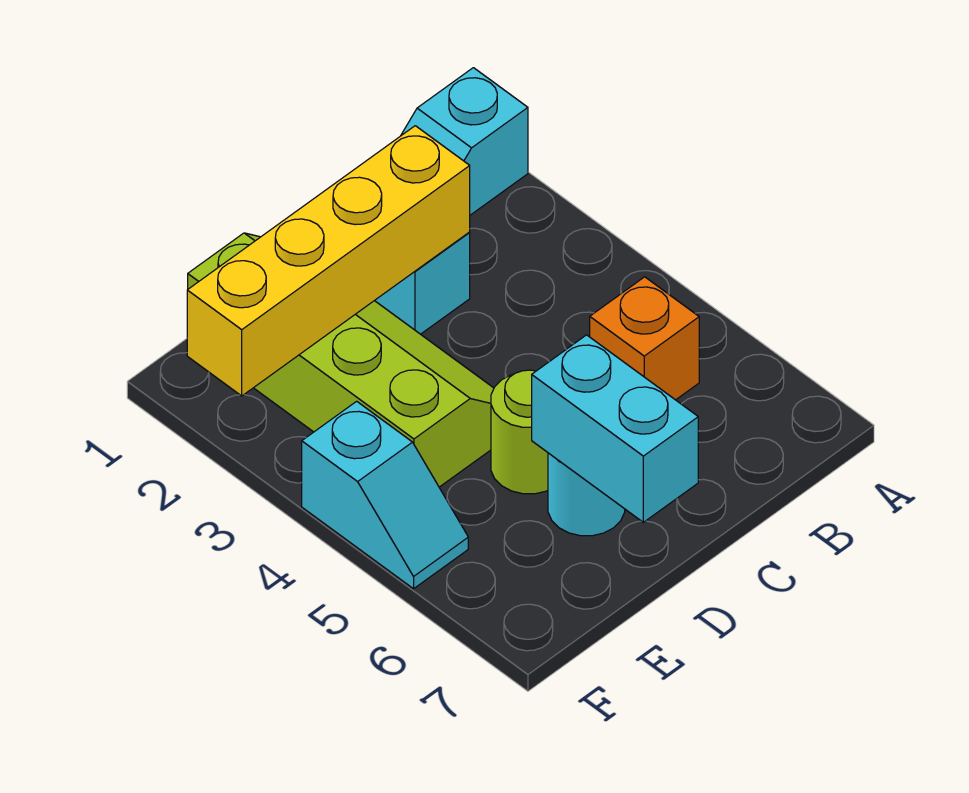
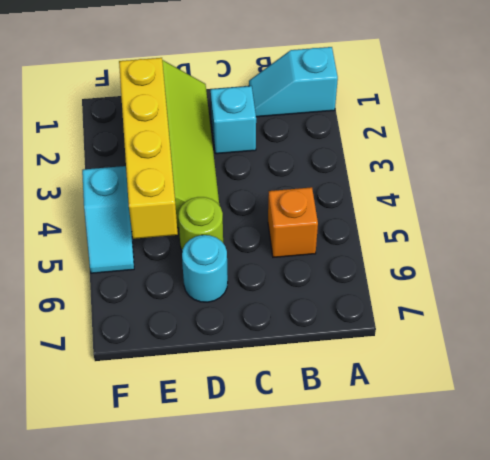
yellow brick C2:F2 level 2 -> yellow brick E2:E5 level 2
cyan brick D6:D7 level 2 -> none

